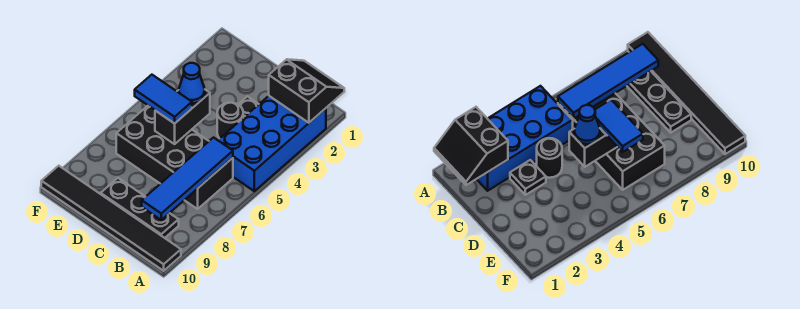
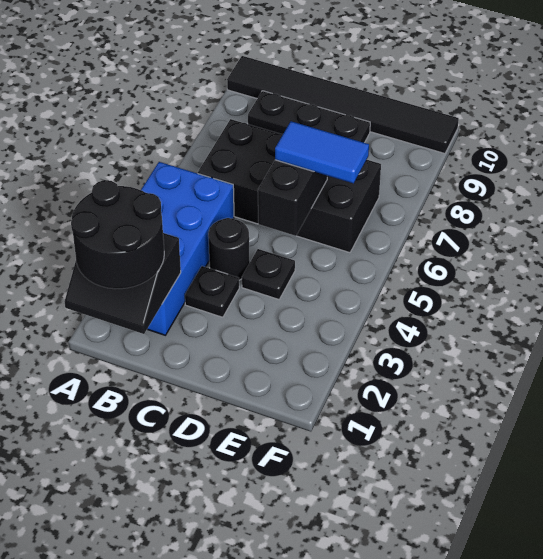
none -> black round brick A1:B2 level 3
blue tile B6:B9 level 2 -> none
none -> black plate D4 level 1
blue cone D5 level 3 -> none

